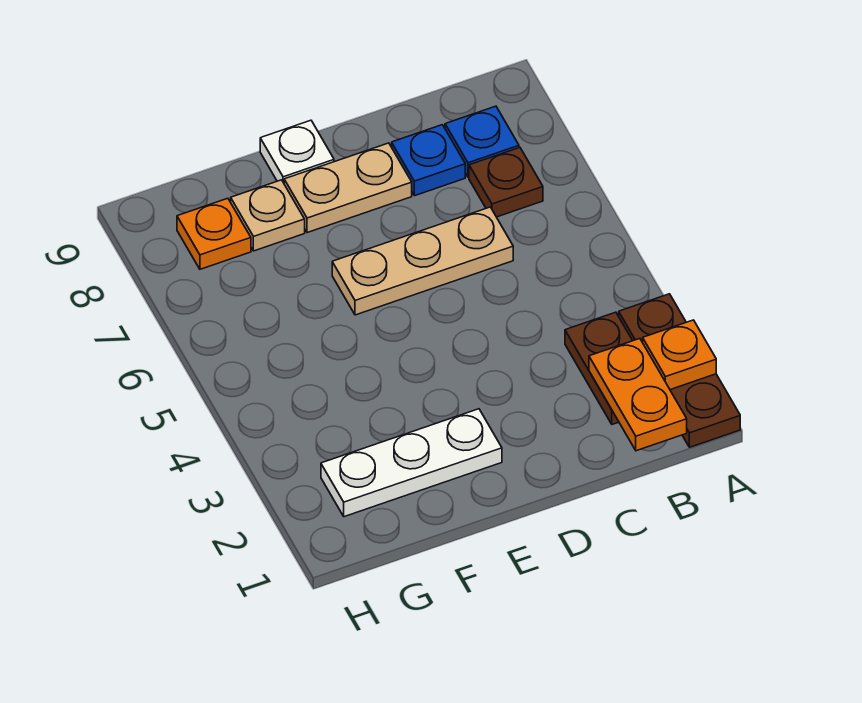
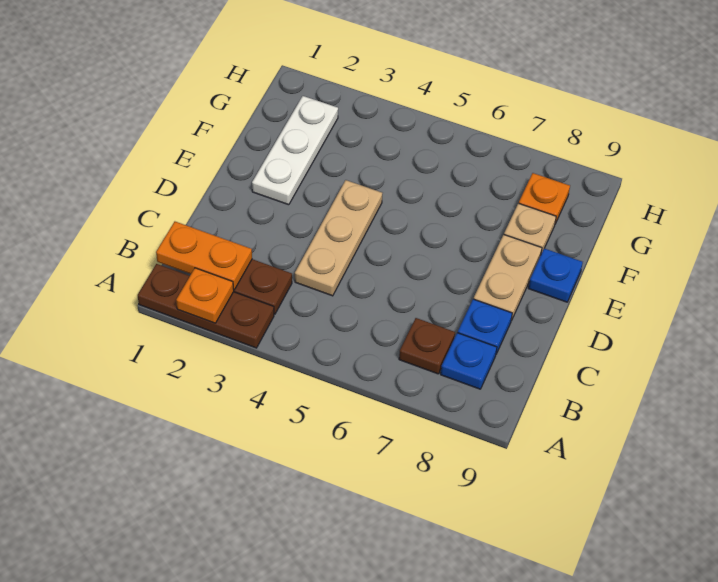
tan plate C6:E6 level 1 -> tan plate C4:E4 level 1
white plate E9 level 1 -> blue plate E9 level 1

